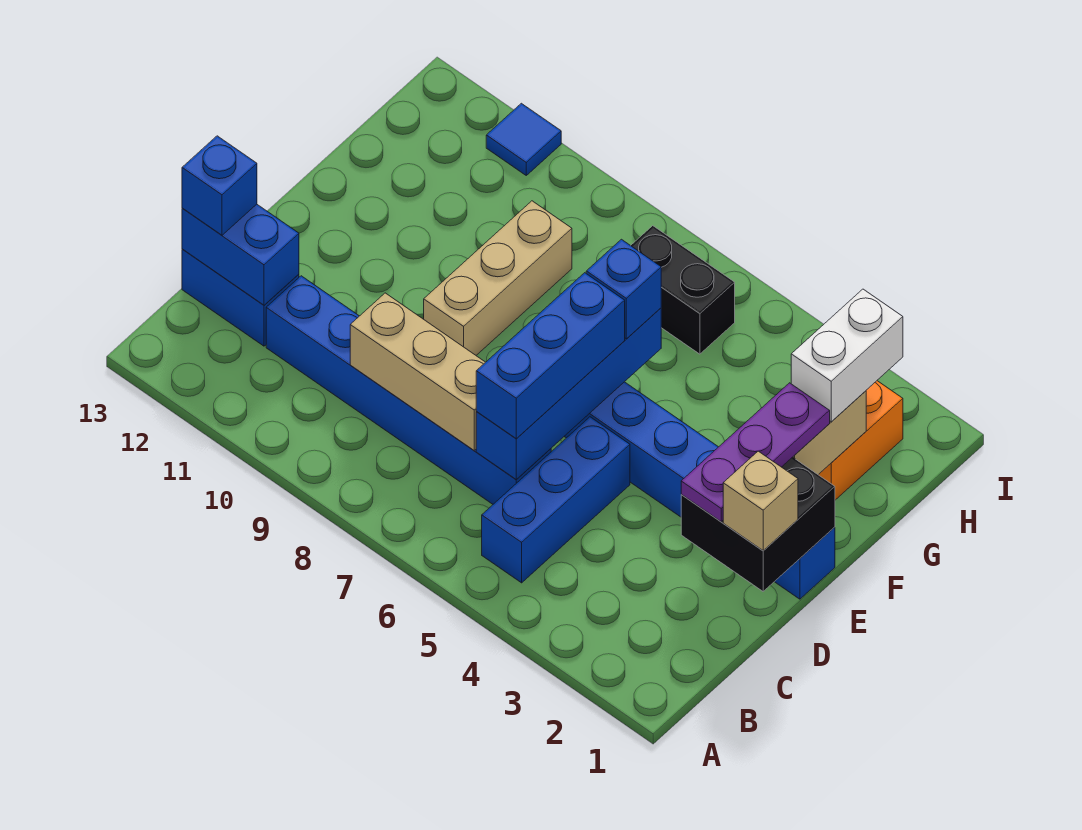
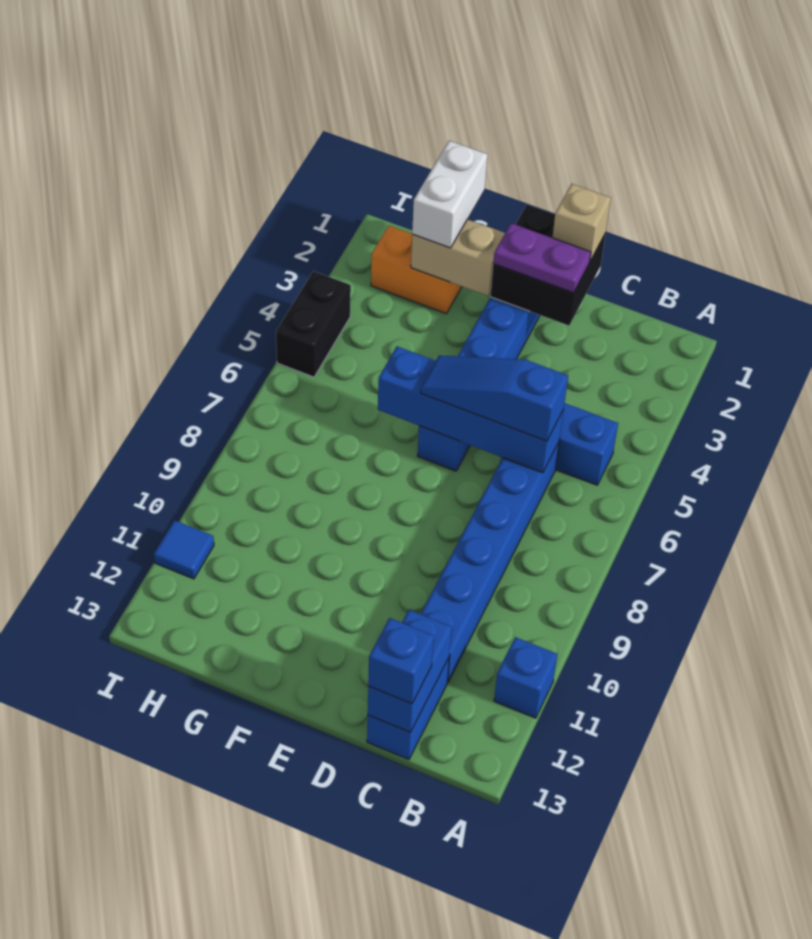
blue brick C6:E6 level 3 -> blue slope C6:E6 level 3 top C
tan brick C7:C9 level 2 -> none
purple plate D2:F2 level 3 -> purple plate D2:E2 level 3
tan brick E9:G9 level 1 -> none
blue brick F6 level 3 -> blue brick A11 level 1
white brick G2:H2 level 3 -> white brick G1:G2 level 3
black brick H6:H7 level 1 -> black brick I4:I5 level 1

